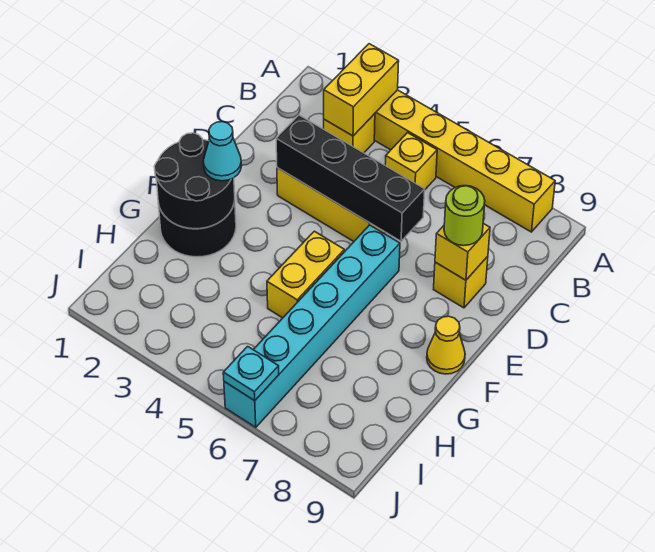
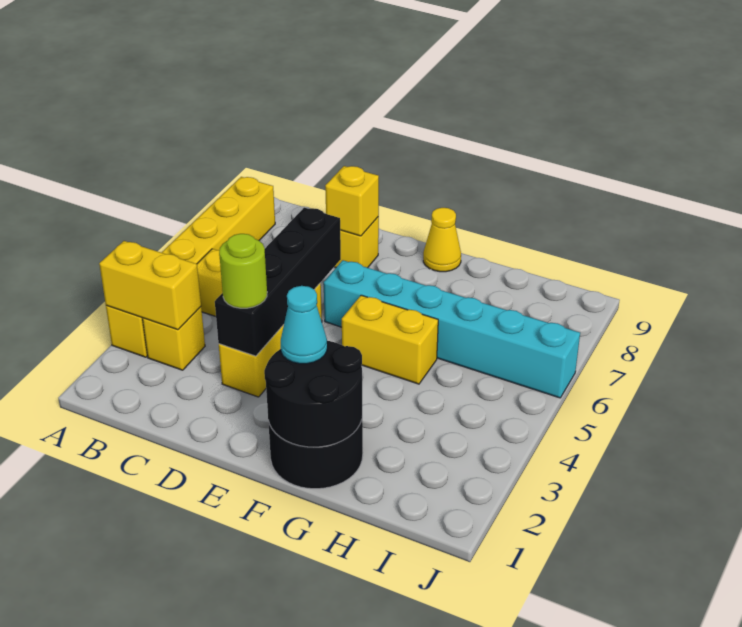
lime round brick D8 level 3 -> lime round brick D3 level 3
cyan plate J6 level 2 -> none

